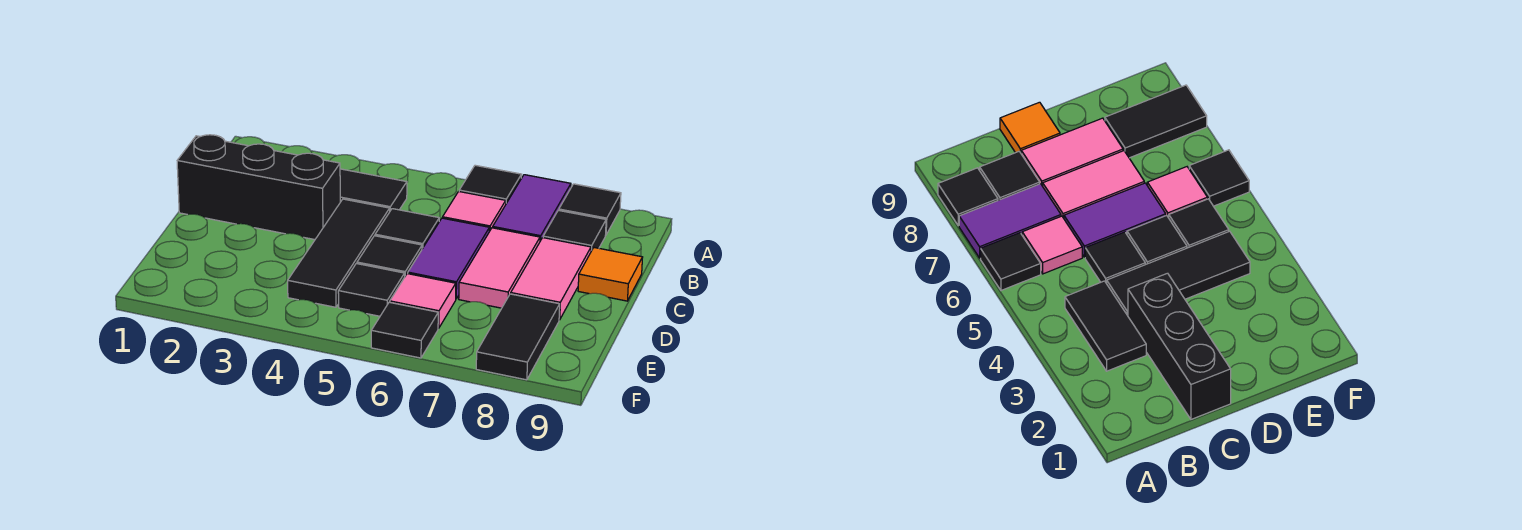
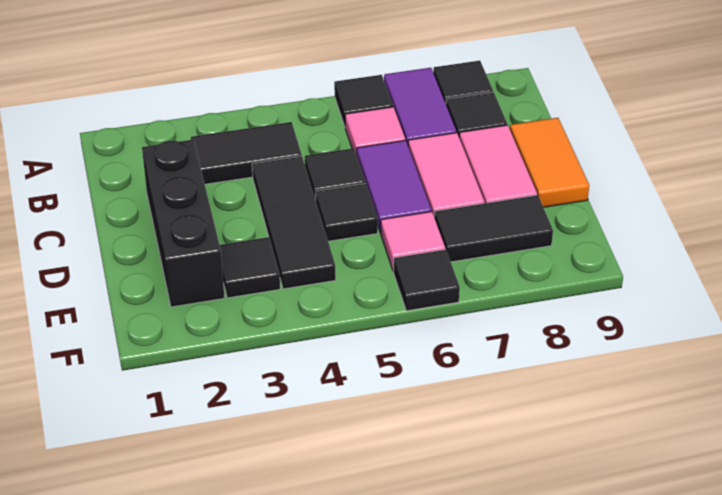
black brick C1:C3 level 1 -> black brick C2:E2 level 1
orange tile C9 level 1 -> orange tile C9:D9 level 1
black tile E5 level 1 -> black tile E3 level 1
black tile E8:F8 level 1 -> black tile E7:E8 level 1

